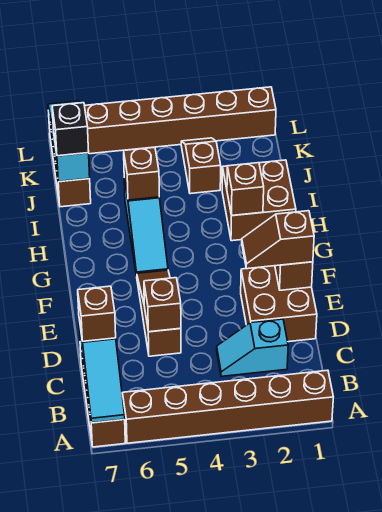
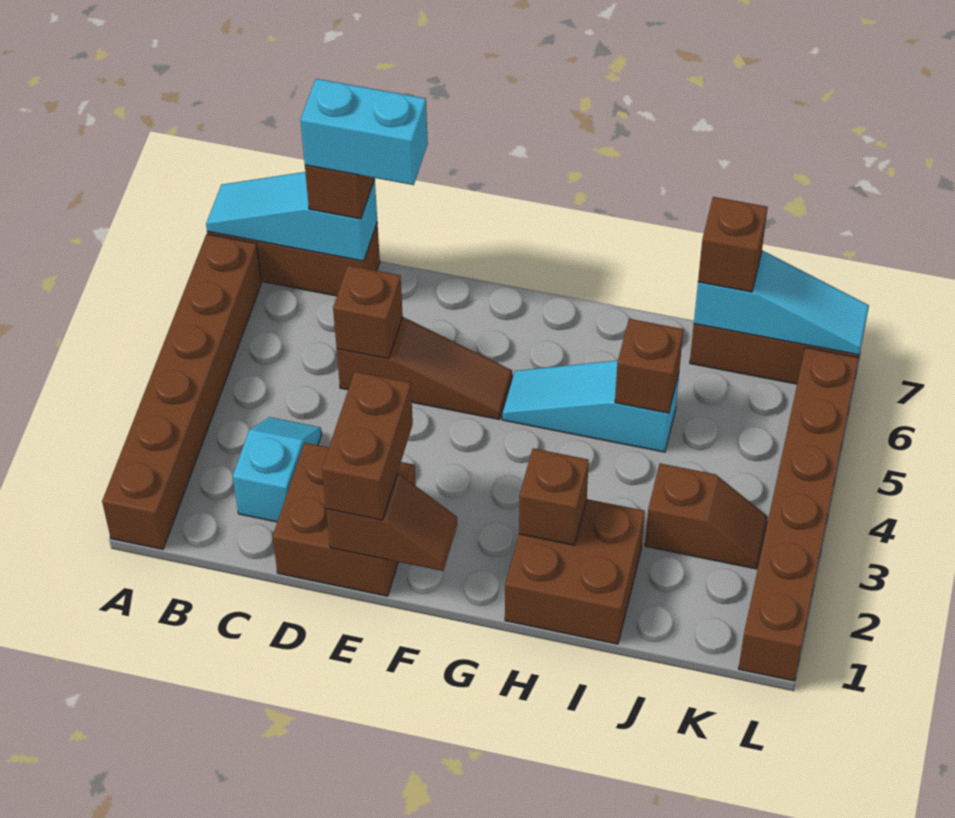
none -> cyan brick C7:D7 level 4
brown slope E1:E2 level 3 top 1 -> brown brick E1:E2 level 3
black brick J7 level 3 -> brown brick J7 level 3

